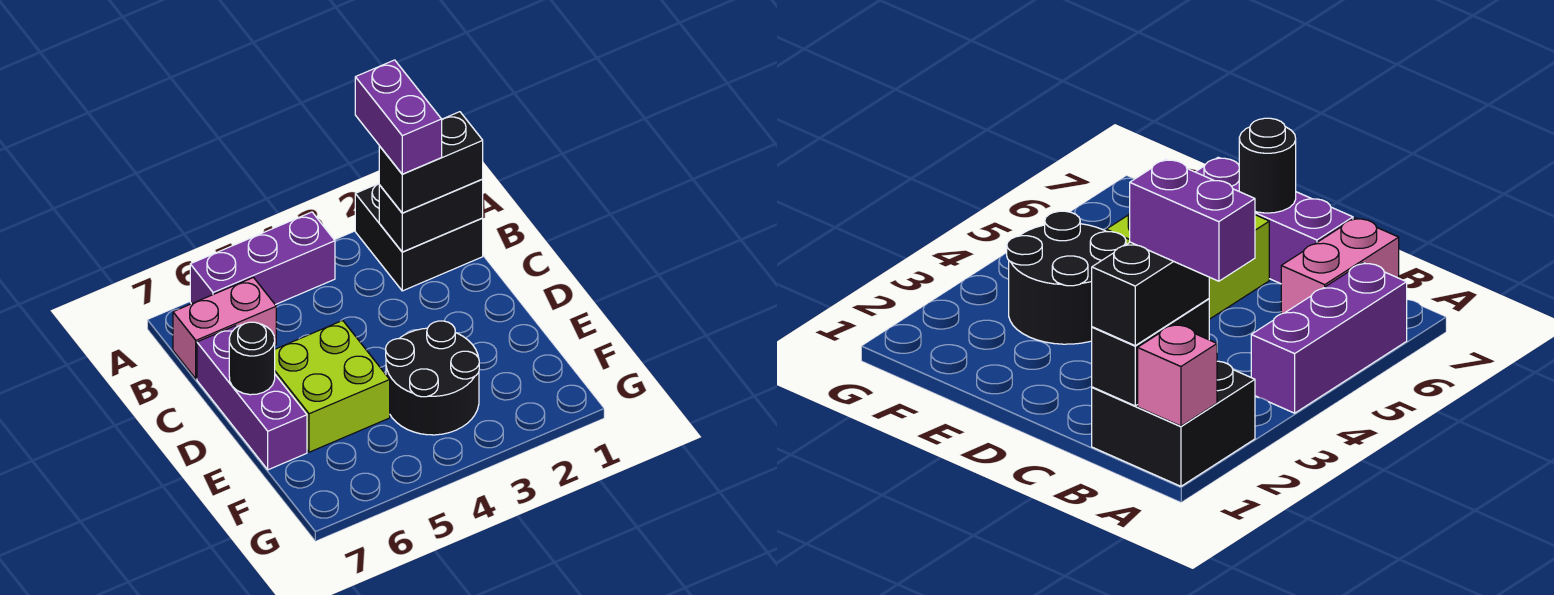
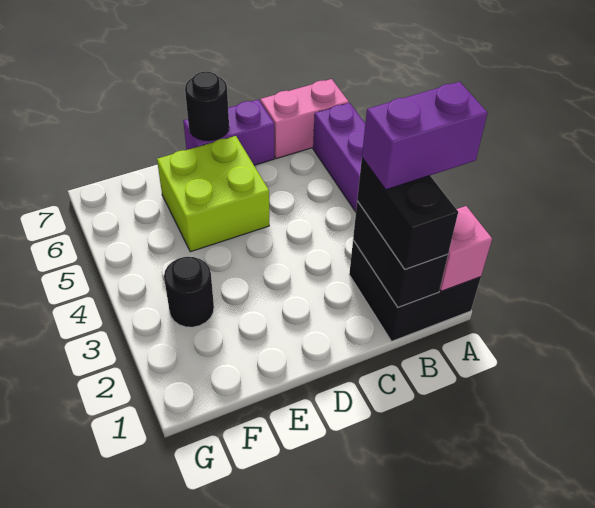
pink brick B6:B7 level 1 -> pink brick A7:B7 level 1
purple brick C7:E7 level 1 -> purple brick C7:D7 level 1
black round brick E3:F4 level 1 -> black round brick F3 level 1

